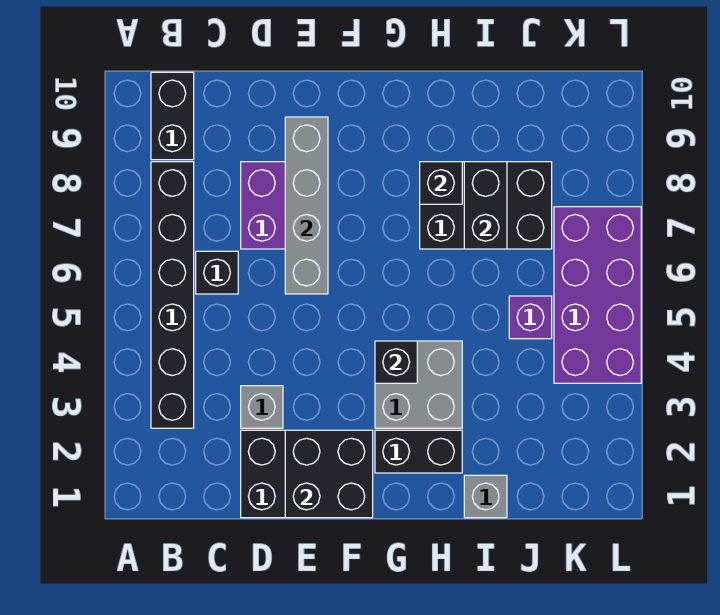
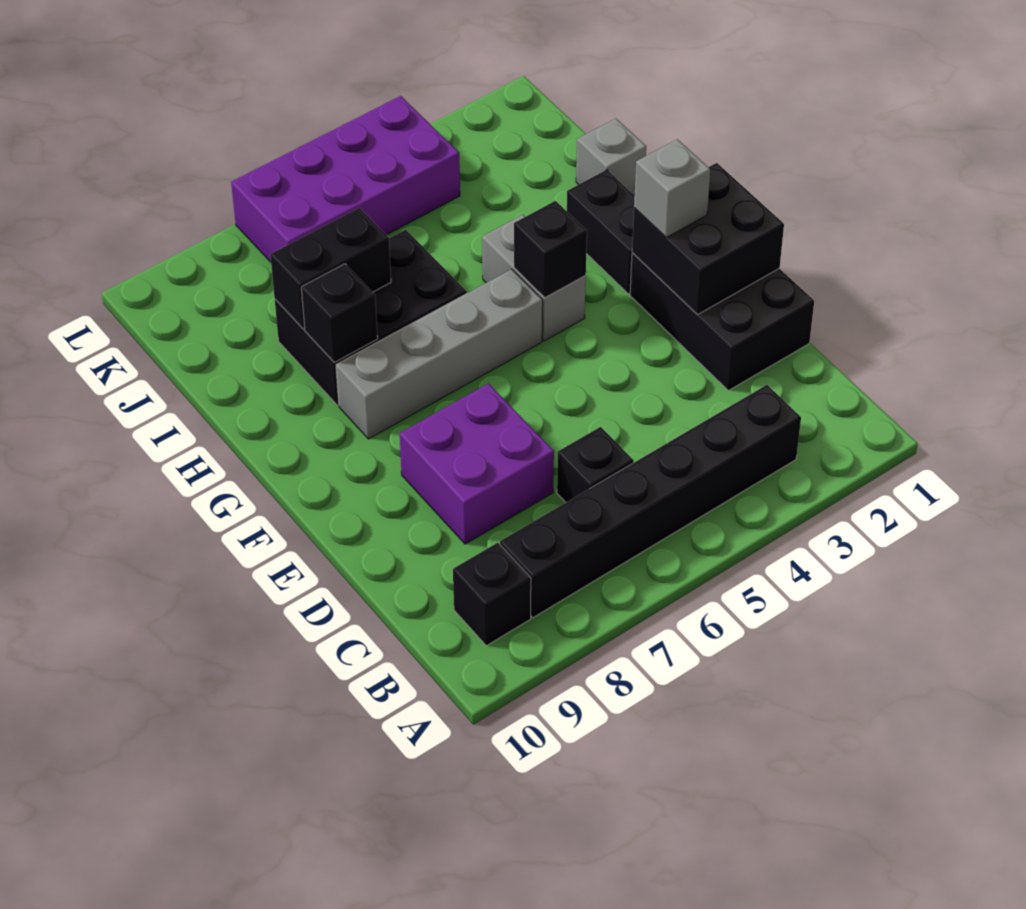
black brick B9:B10 level 1 -> black brick B9 level 1
grey brick D3 level 1 -> grey brick F2 level 3
grey brick E6:E9 level 2 -> grey brick G5:G8 level 1
grey brick G3:H4 level 1 -> grey brick G4:H4 level 1
black brick H7:J8 level 1 -> black brick H6:I8 level 1
purple brick J5 level 1 -> none

